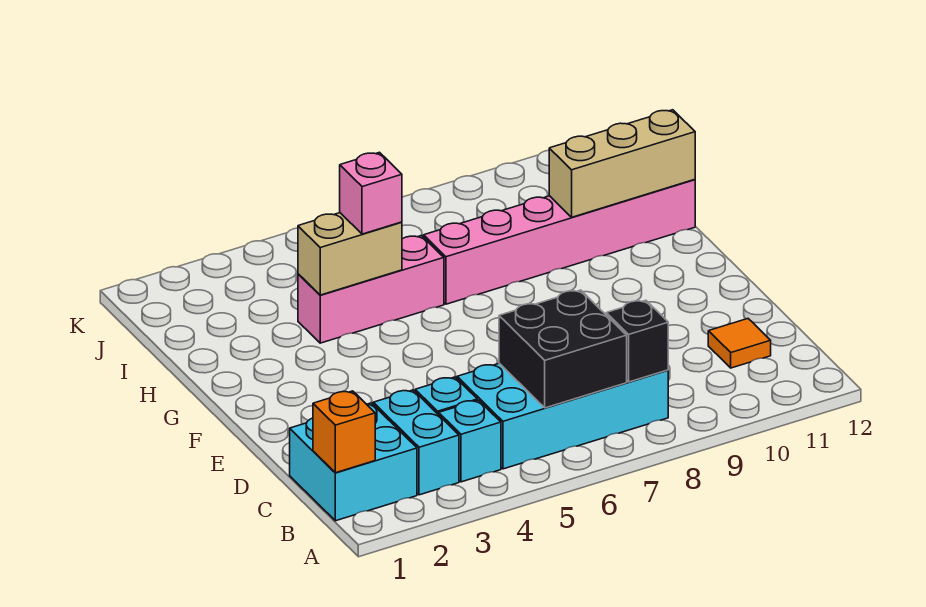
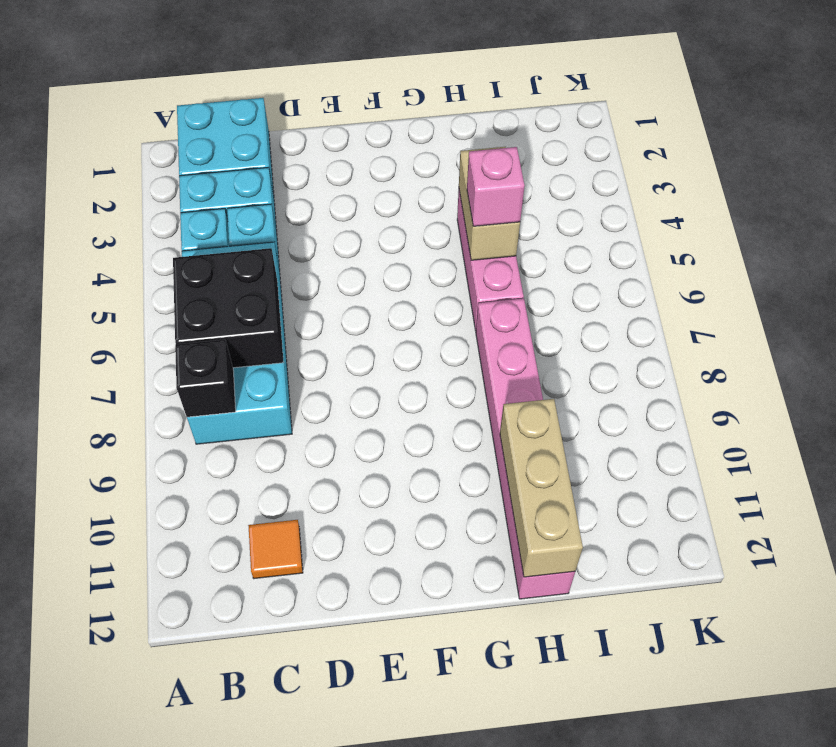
orange brick B1 level 2 -> none

